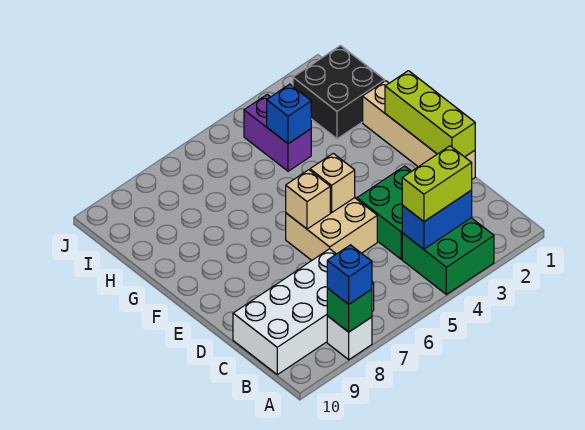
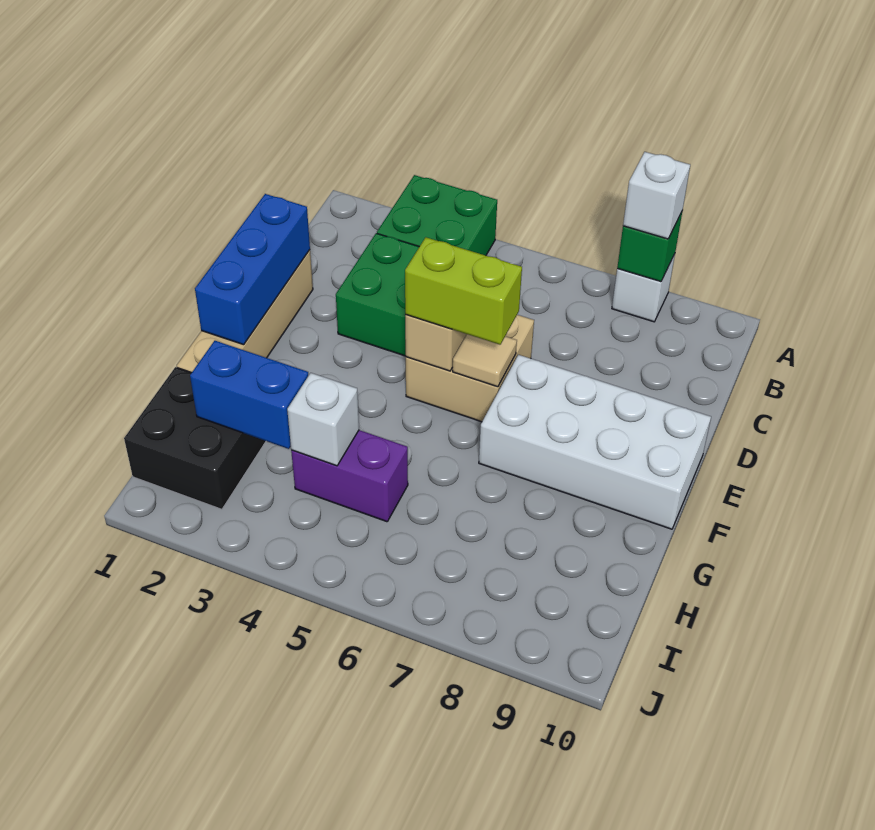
blue brick A8 level 3 -> white brick A8 level 3
blue brick B3:B4 level 2 -> blue brick H2:H3 level 2
lime brick B3:B4 level 3 -> lime brick E5:E6 level 3
white brick B7:C10 level 1 -> white brick E7:F10 level 1
lime brick D1:F1 level 2 -> blue brick D1:F1 level 2
tan brick E6 level 2 -> tan tile E6 level 2
purple brick H4:I4 level 1 -> purple brick H4:H5 level 1
blue brick H4 level 2 -> white brick H4 level 2

